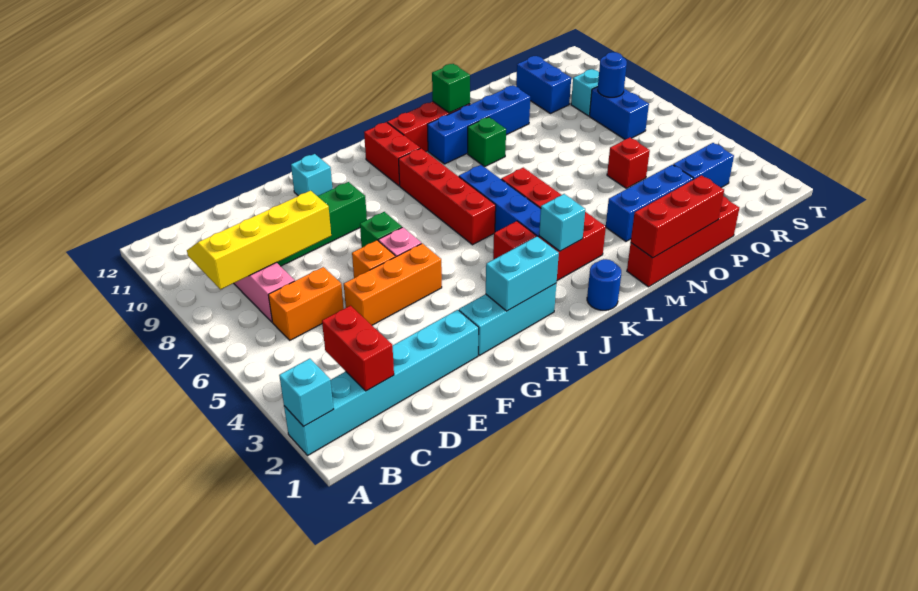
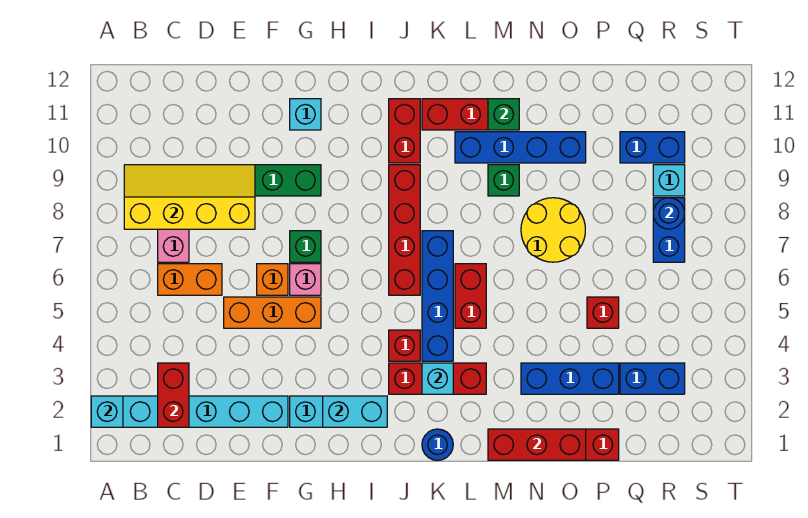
none -> yellow round brick N7:O8 level 1
blue brick Q10:Q11 level 1 -> blue brick Q10:R10 level 1

